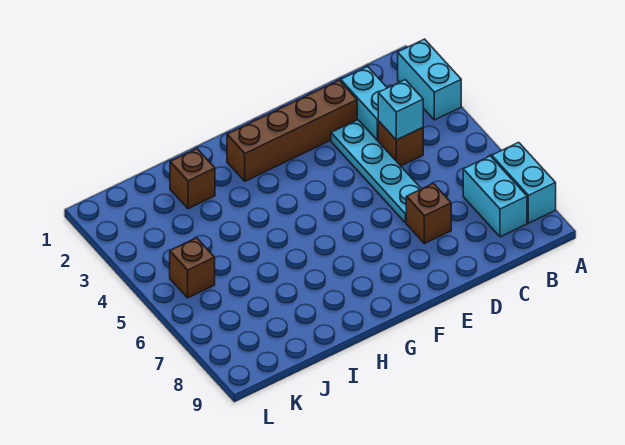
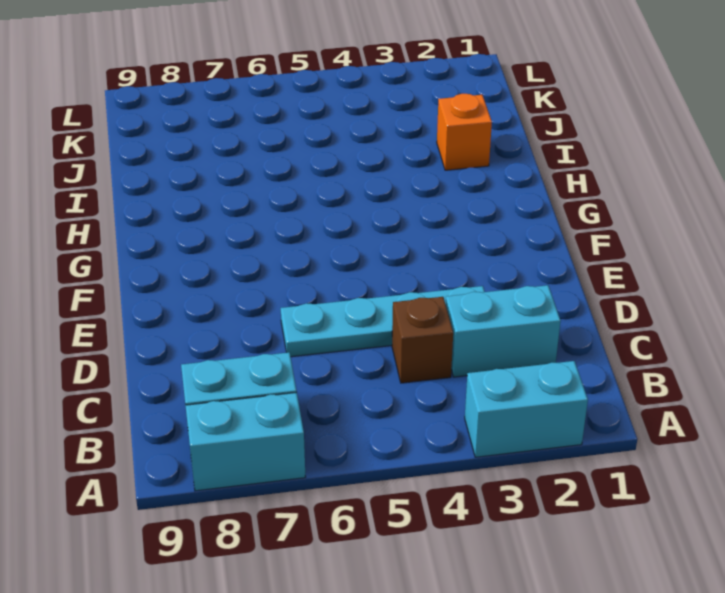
cyan brick C4 level 2 -> none
brown brick D2:G2 level 1 -> none
brown brick D7 level 1 -> none
brown brick I2 level 1 -> orange brick I2 level 1
brown brick K5 level 1 -> none

